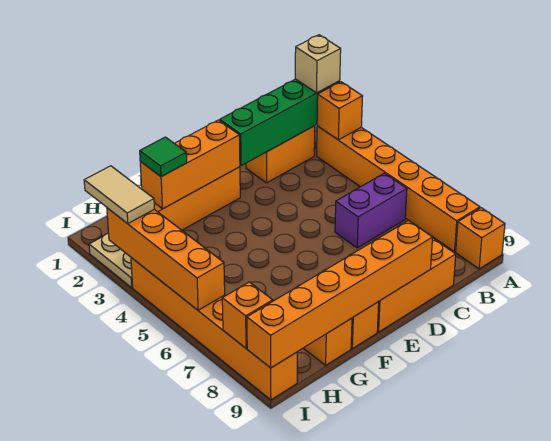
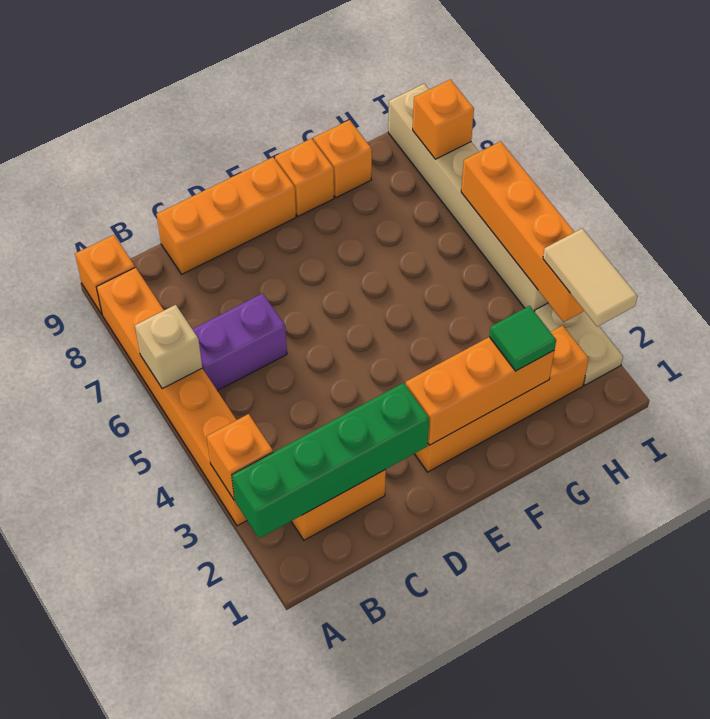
tan brick A2 level 3 -> tan brick A6 level 2
orange brick D9:I9 level 2 -> none
orange brick I4:I9 level 1 -> tan brick I4:I9 level 1

